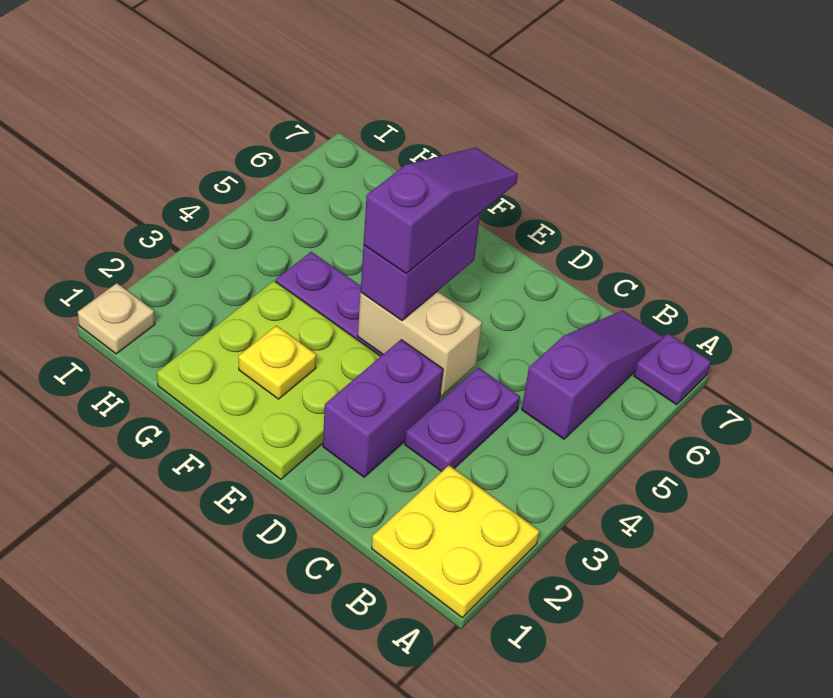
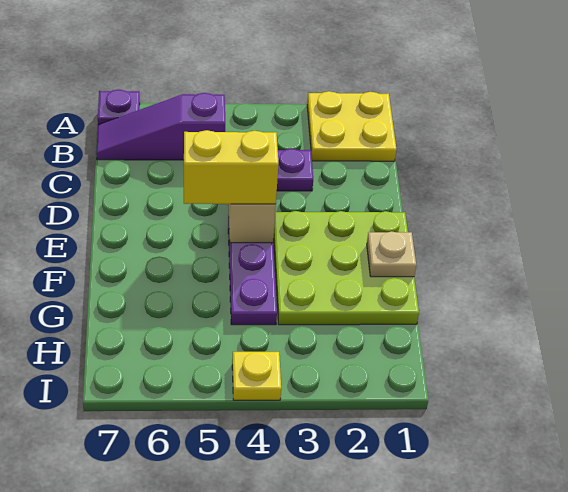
purple brick D2:D3 level 1 -> none
purple brick E4:E5 level 3 -> yellow brick E4:E5 level 3
purple slope E4:E6 level 4 top 4 -> none
yellow plate F2 level 2 -> yellow plate I4 level 1
tan plate I1 level 1 -> tan plate F1 level 2

